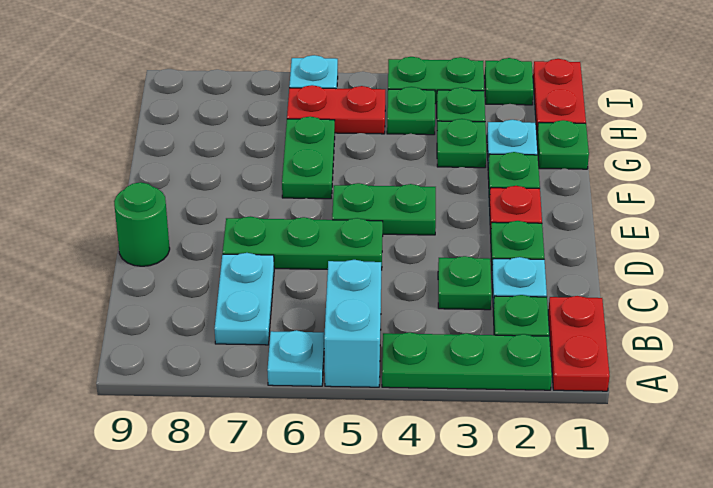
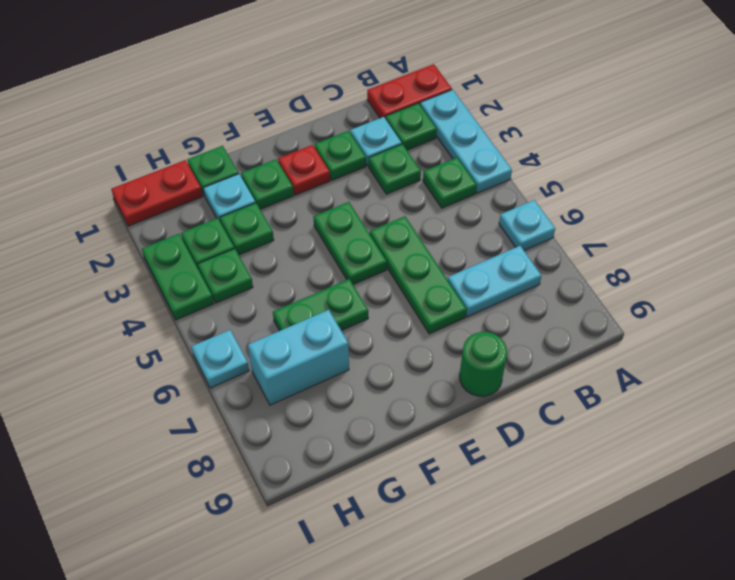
green plate A2:A4 level 1 -> cyan plate A2:A4 level 1
cyan brick A5:B5 level 1 -> cyan brick G7:H7 level 1
red plate H5:H6 level 1 -> none
green plate I2 level 1 -> green plate B4 level 1

